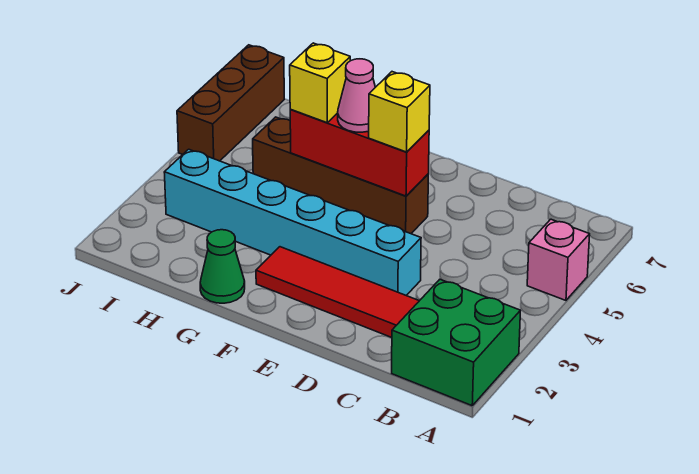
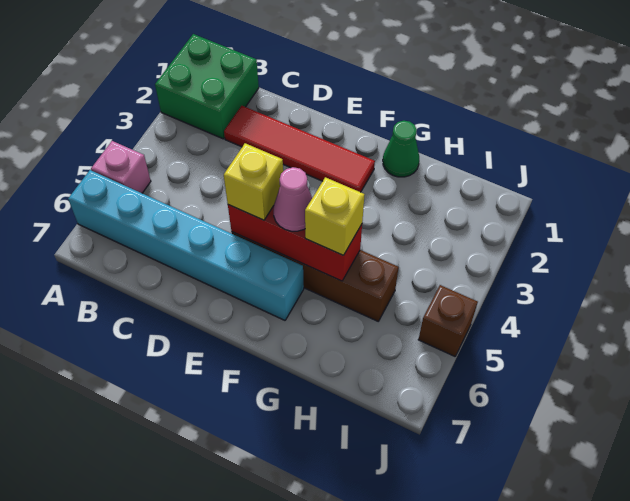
cyan brick D3:I3 level 1 -> cyan brick A6:F6 level 1
brown brick J5:J7 level 1 -> brown brick J5 level 1

